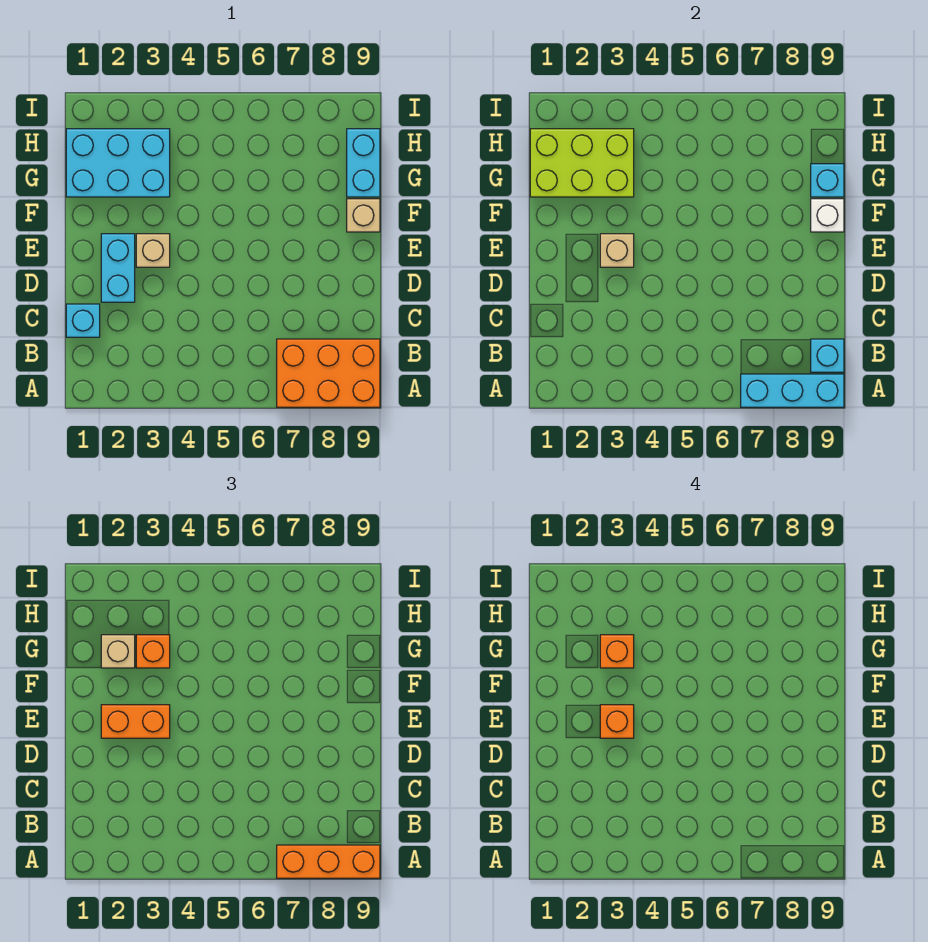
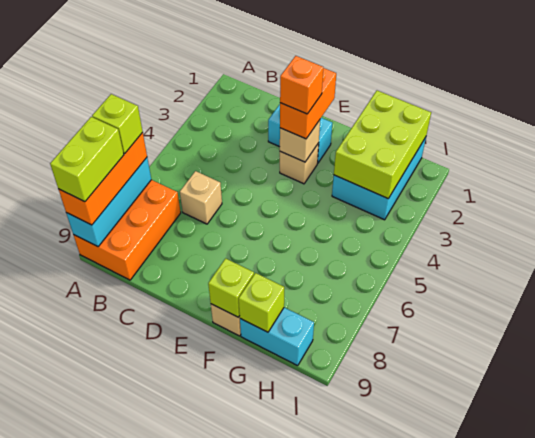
none -> lime brick A7 level 4
none -> lime brick A8:A9 level 4
cyan brick B9 level 2 -> none
cyan brick C1 level 1 -> none
white brick F9 level 2 -> lime brick F9 level 2
tan brick G2 level 3 -> tan brick C6 level 1
orange brick G3 level 3 -> none
orange brick G3 level 4 -> none
cyan brick G9 level 2 -> lime brick G9 level 2

